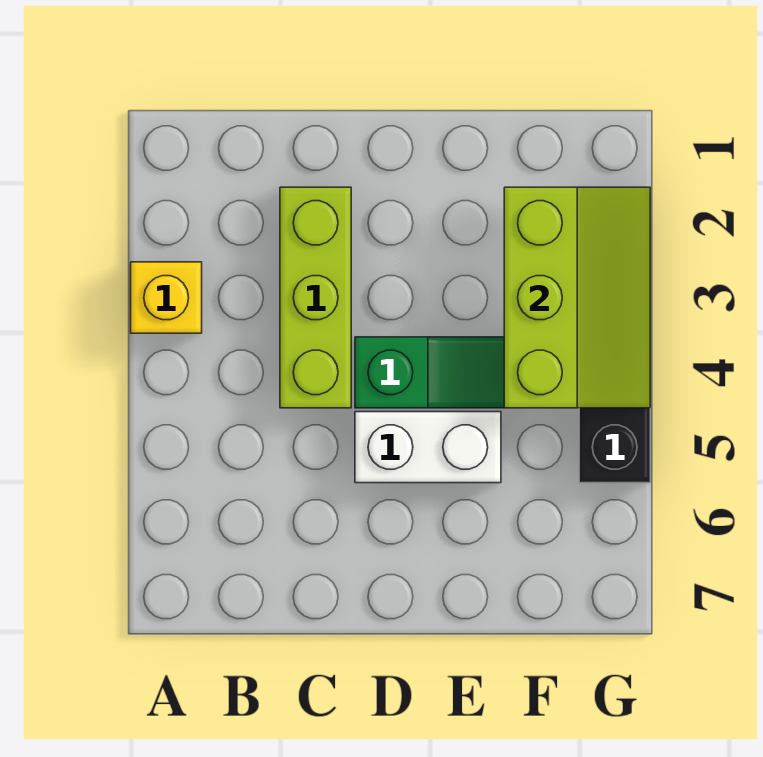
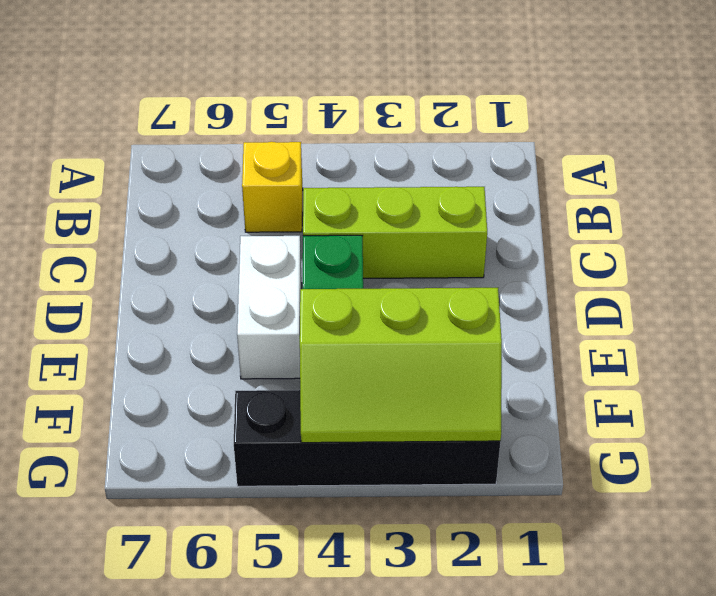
yellow brick A3 level 1 -> yellow brick B5 level 1

